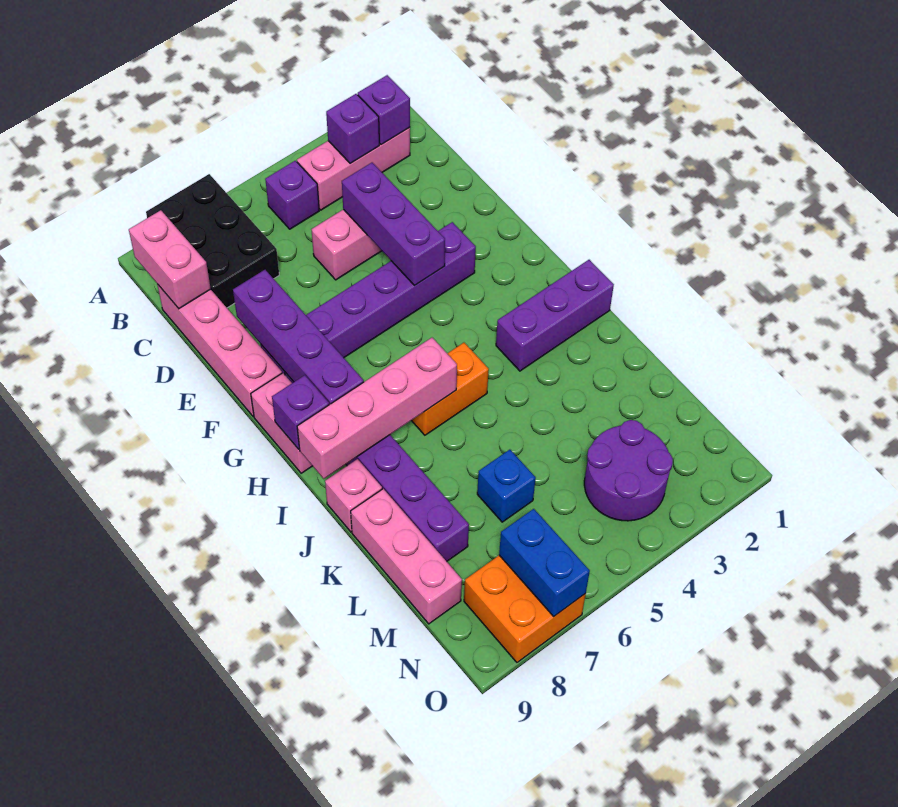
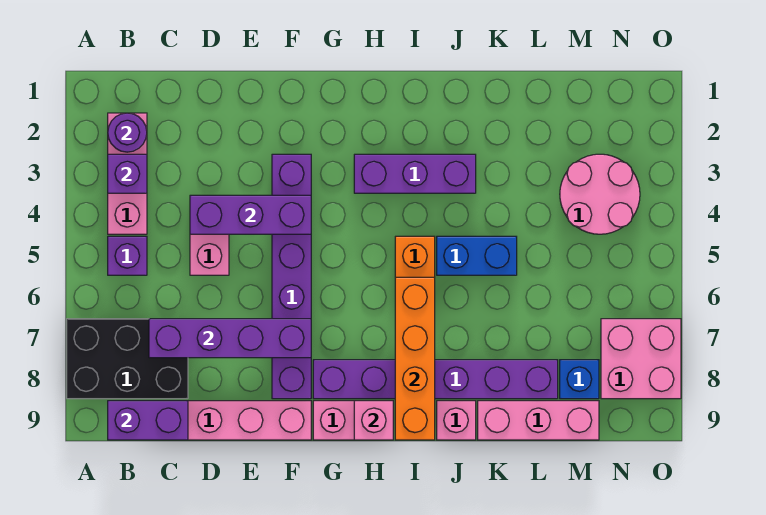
purple brick B2 level 2 -> purple round brick B2 level 2
pink brick B9:C9 level 2 -> purple brick B9:C9 level 2
purple brick E8:H8 level 2 -> purple brick C7:F7 level 2
purple brick H9 level 2 -> pink brick H9 level 2
purple brick I1:I3 level 1 -> purple brick H3:J3 level 1
pink brick I6:I9 level 2 -> orange brick I6:I9 level 2
blue brick L6 level 1 -> blue brick M8 level 1
purple round brick M3:N4 level 1 -> pink round brick M3:N4 level 1
orange brick N7:O8 level 1 -> pink brick N7:O8 level 1
blue brick N7:O7 level 2 -> blue brick J5:K5 level 1

